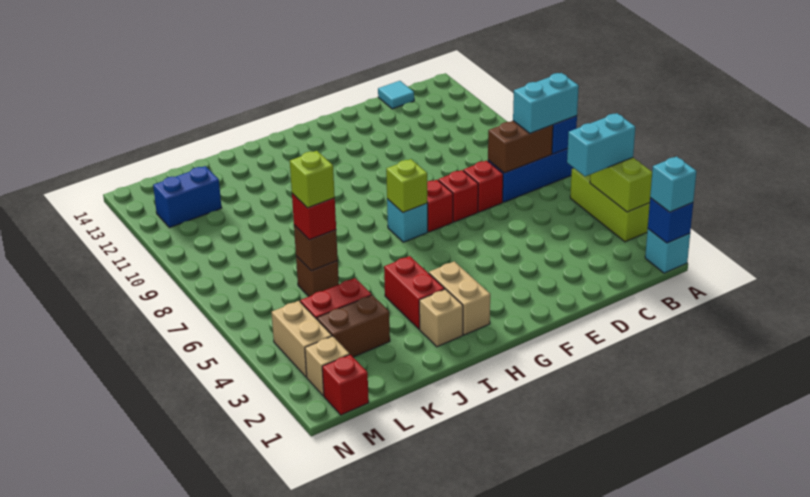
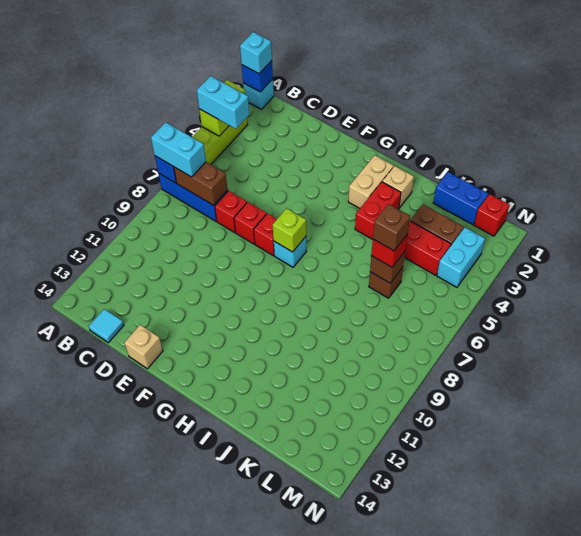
lime brick K6 level 4 -> brown brick K6 level 4
blue brick L12:M12 level 1 -> blue brick K1:L1 level 1
tan brick M2 level 1 -> tan brick E14 level 1
tan brick M3:M4 level 1 -> cyan brick M3:M4 level 1

